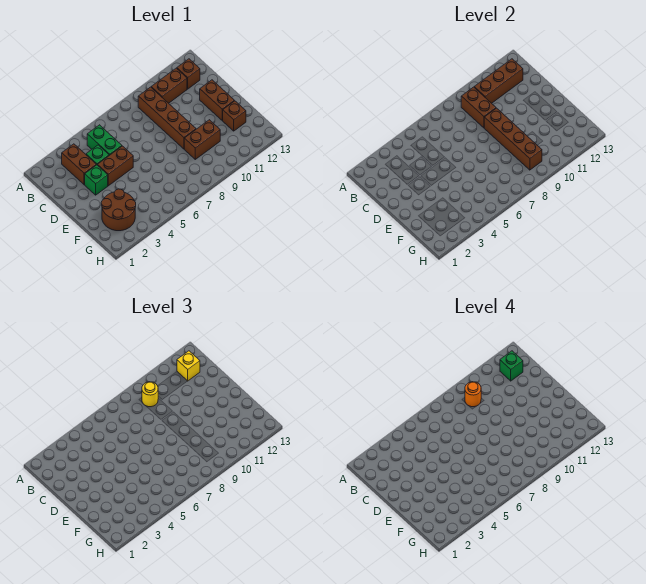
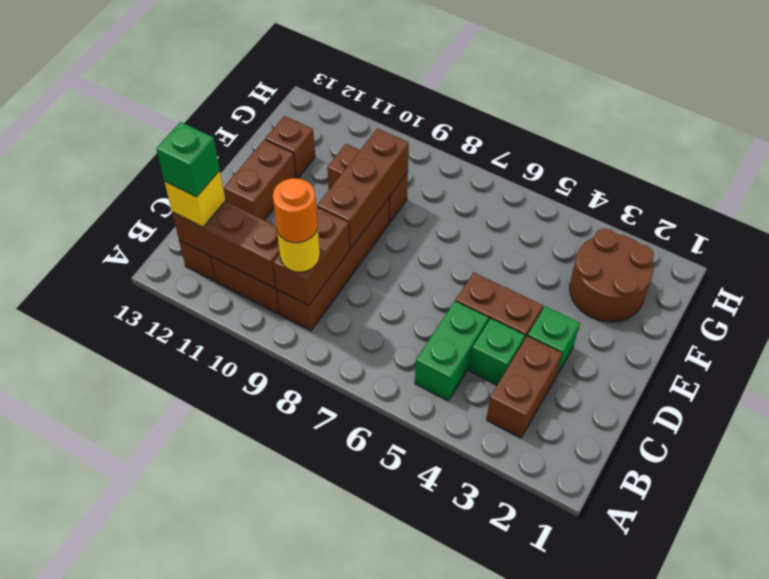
brown brick D9:G9 level 2 -> brown brick D9:F9 level 2

